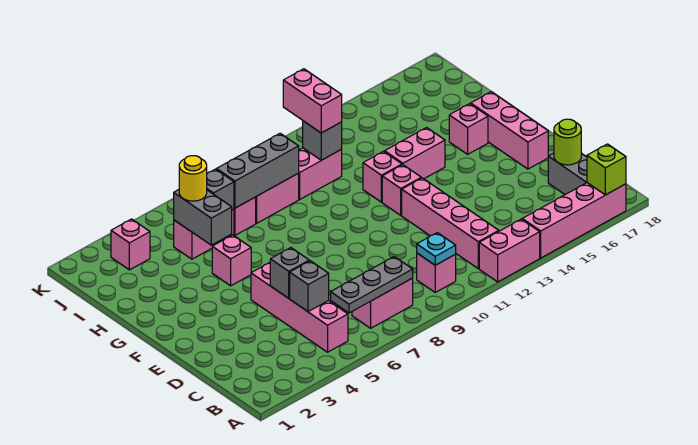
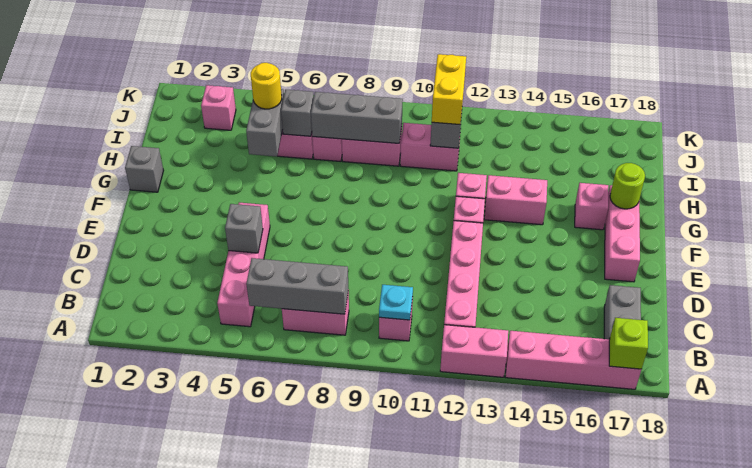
grey plate B6:B8 level 2 -> grey brick B6:B8 level 2
grey brick C5 level 2 -> grey brick G1 level 1
lime round brick C17 level 2 -> lime round brick G17 level 2
pink brick G5 level 1 -> none
pink brick I11:J11 level 3 -> yellow brick I11:J11 level 3

